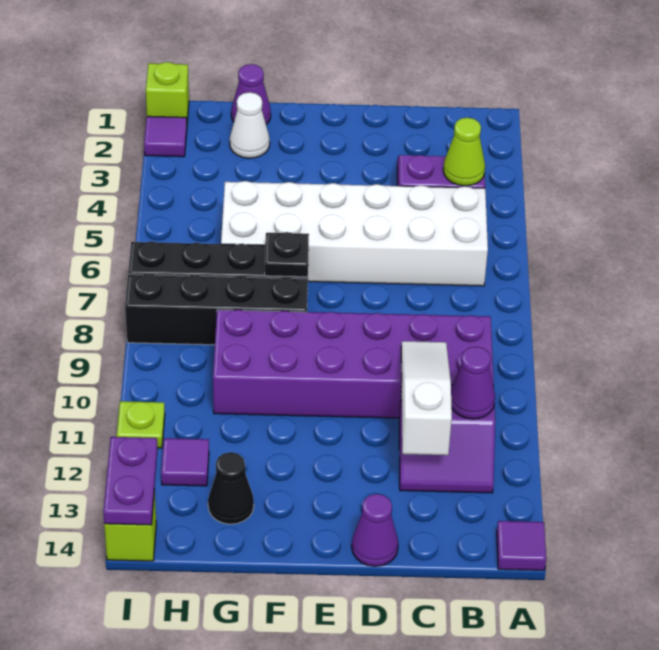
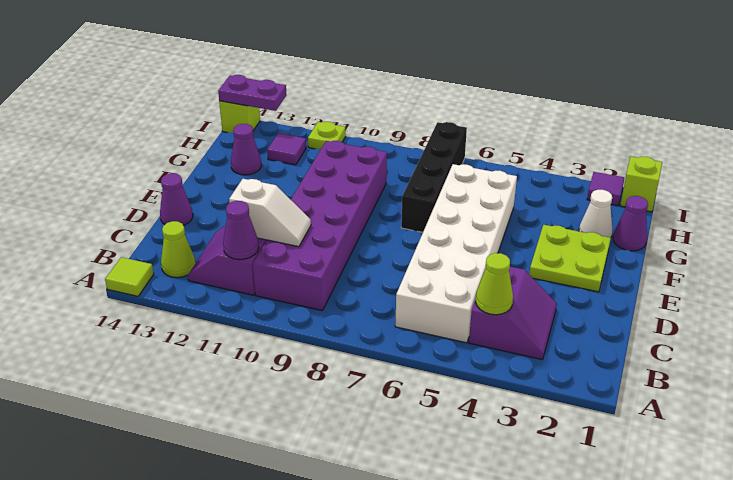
purple tile A14 level 1 -> lime tile A14 level 1
none -> lime cone B13 level 1
white slope C10:C12 level 2 top 12 -> white slope C10:C11 level 2 top 11
none -> lime plate E2:F3 level 1
black plate F7 level 2 -> none
black brick F8:I8 level 1 -> none
black cone G13 level 1 -> purple cone G13 level 1

